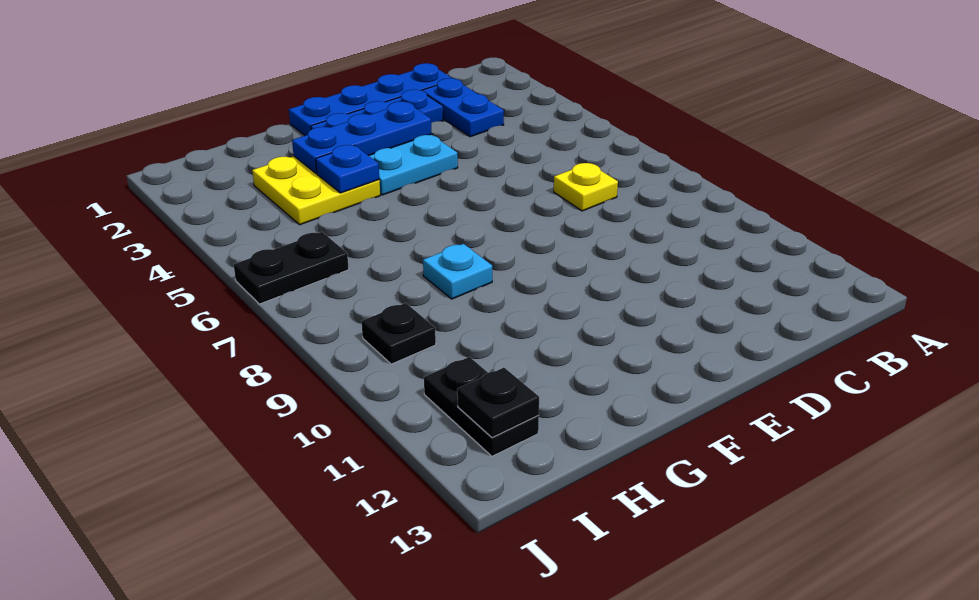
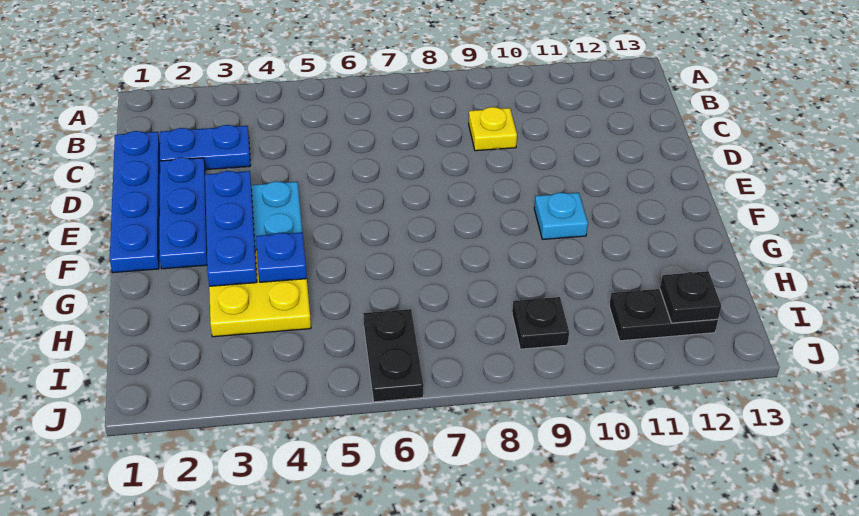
yellow plate C7 level 1 -> yellow plate C9 level 1
cyan plate G8 level 1 -> cyan plate F10 level 1

